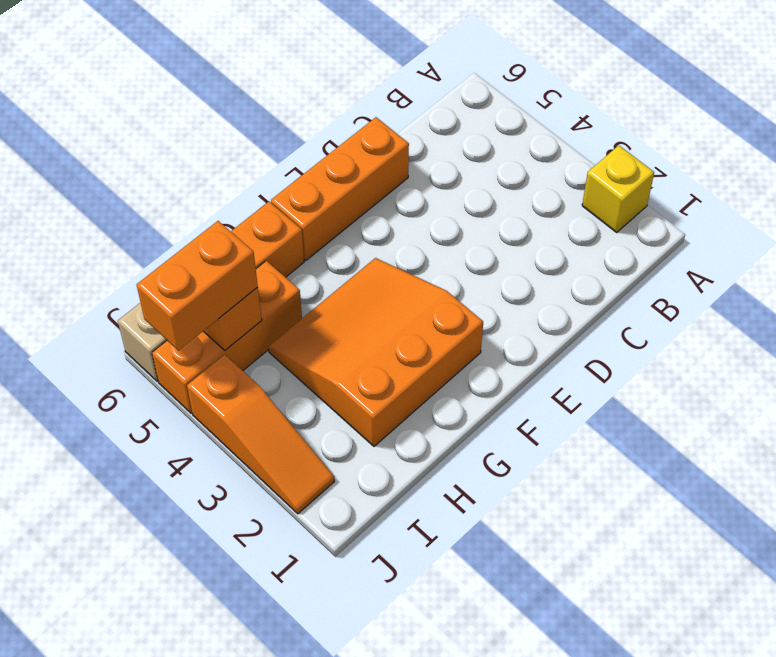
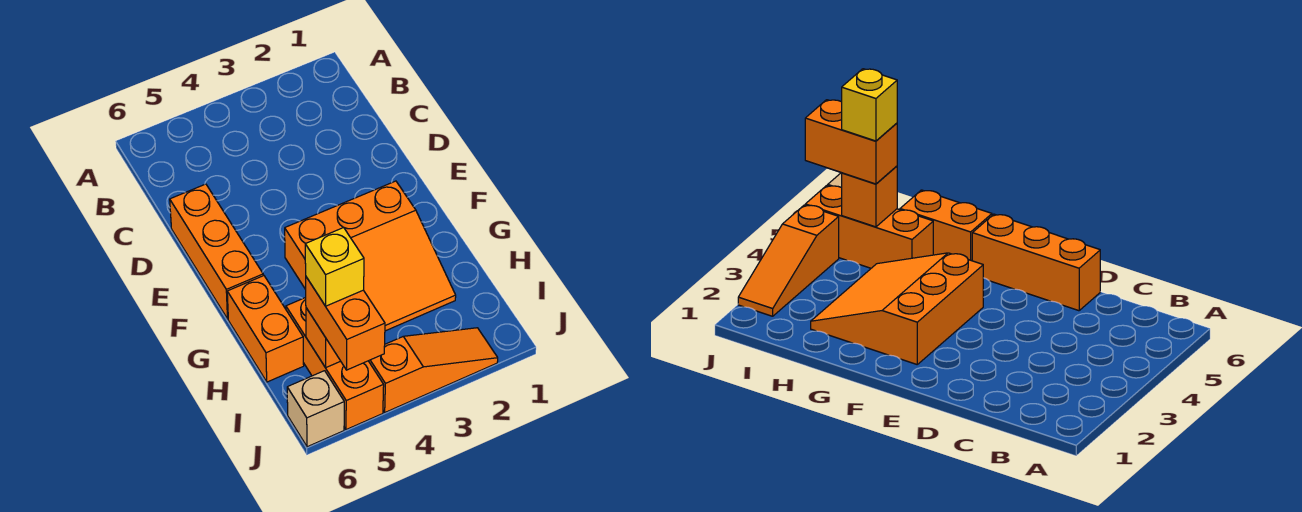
yellow brick A2 level 1 -> yellow brick I5 level 4
orange slope F2:H4 level 1 top 2 -> orange slope F2:H4 level 1 top F

